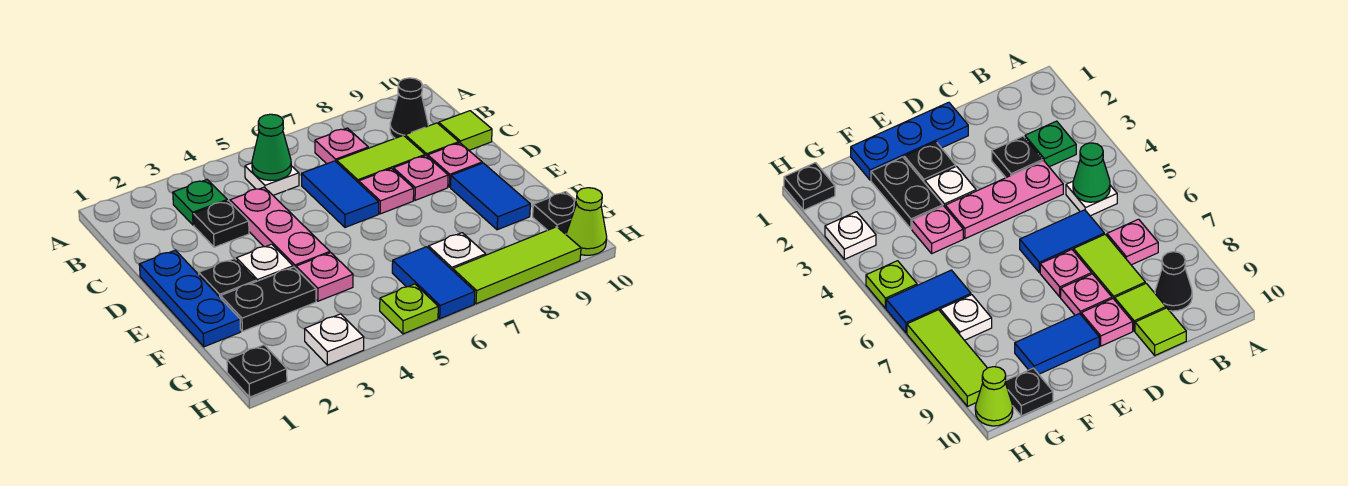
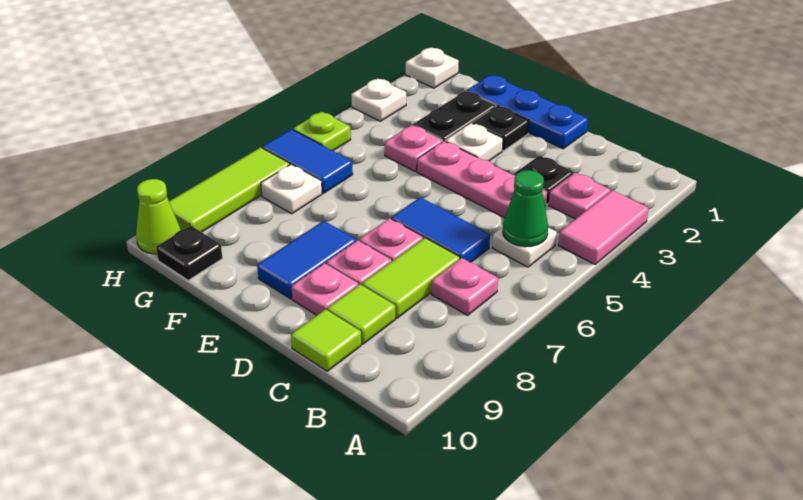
none -> pink tile A3:A4 level 1
green plate B3 level 1 -> pink plate B3 level 1
black cone B9 level 1 -> none
blue tile E9:F9 level 1 -> blue tile E8:E9 level 1
black plate H1 level 1 -> white plate H1 level 1

